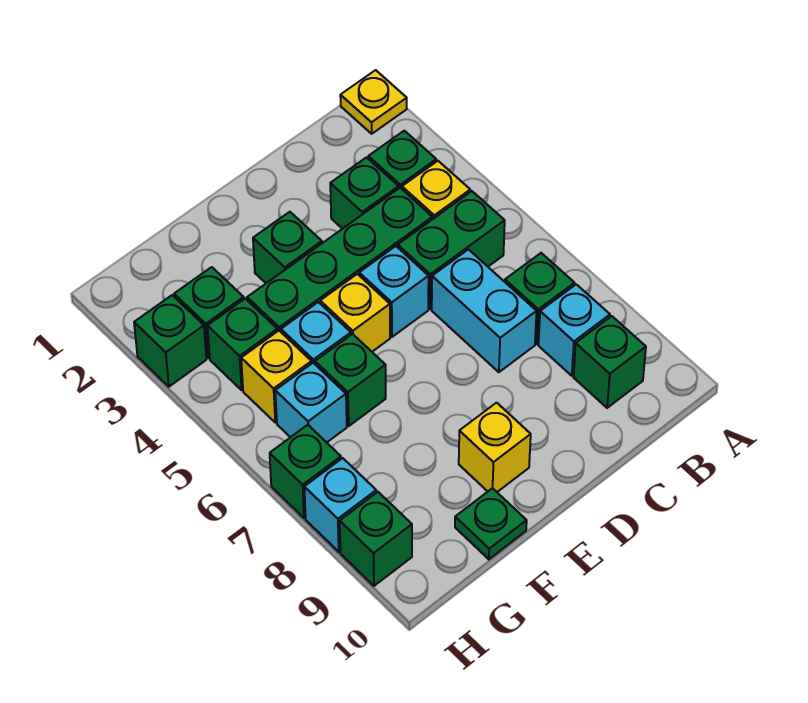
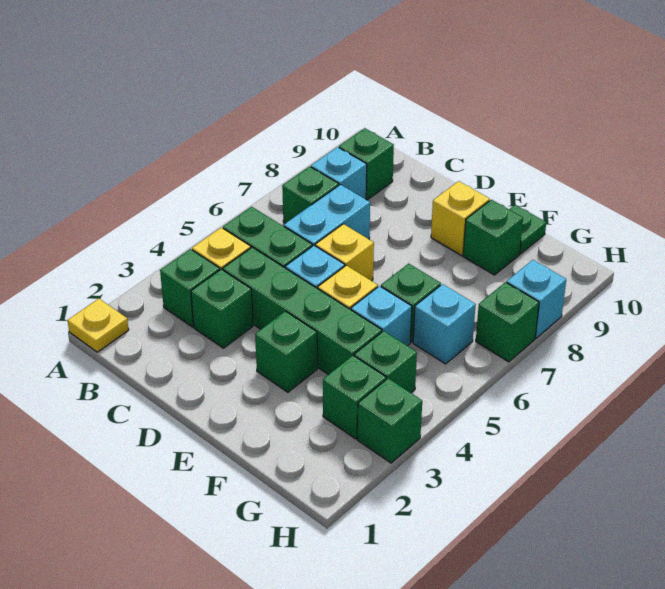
yellow brick G5 level 1 -> yellow brick D6 level 1
green brick H9 level 1 -> green brick F9 level 1

